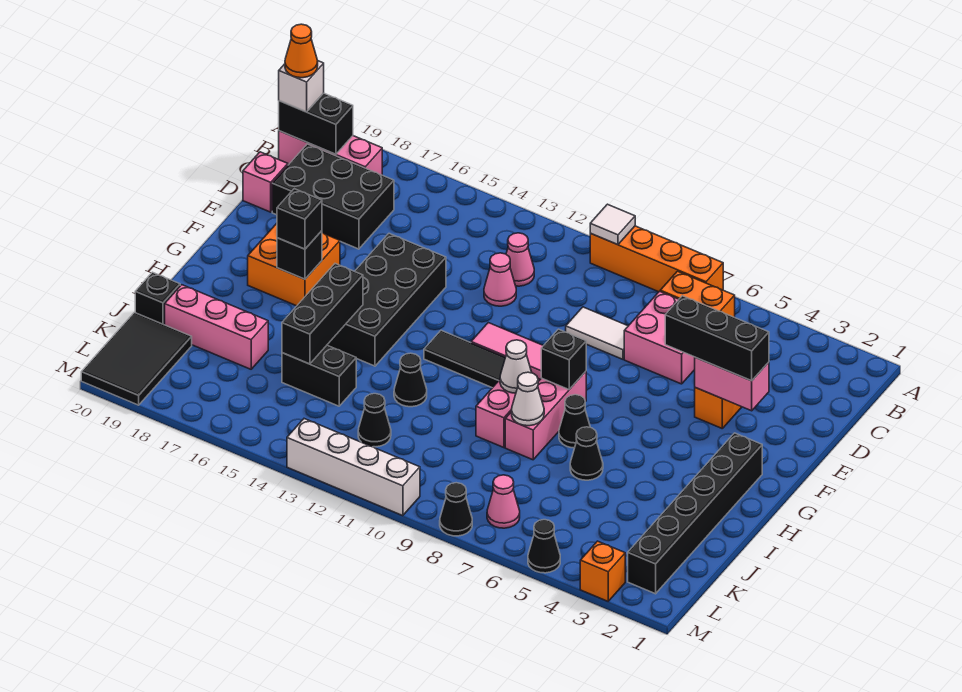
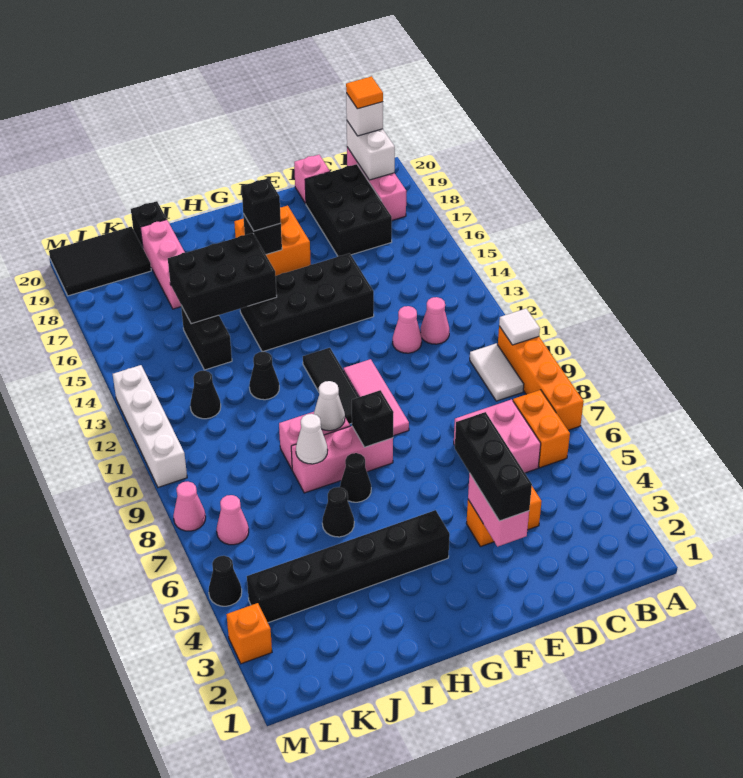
black brick B19:B20 level 2 -> white brick B19:B20 level 2
orange cone B20 level 4 -> orange tile B20 level 4
white tile D8:D9 level 1 -> white tile B9:B10 level 1
black brick G2:L2 level 1 -> black brick G4:L4 level 1
black brick H15:J15 level 2 -> black brick H15:J16 level 2
black cone M8 level 1 -> pink cone M8 level 1

